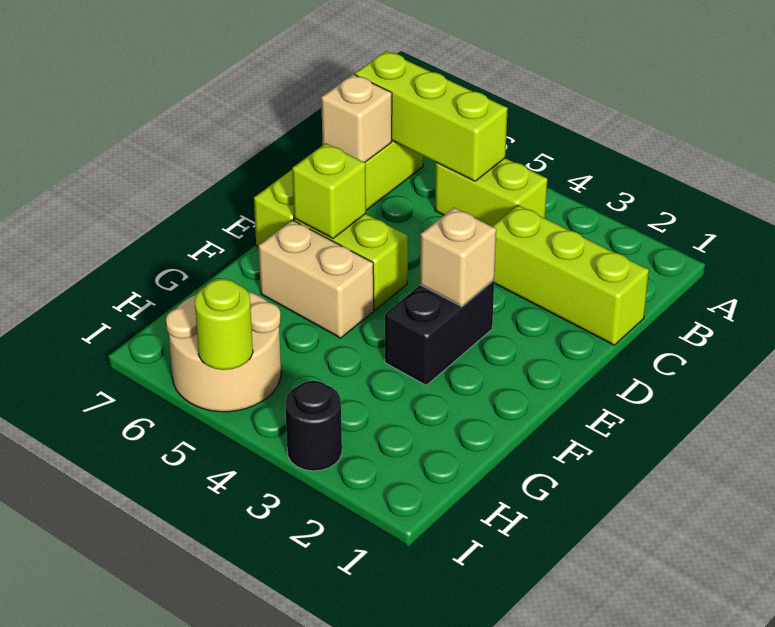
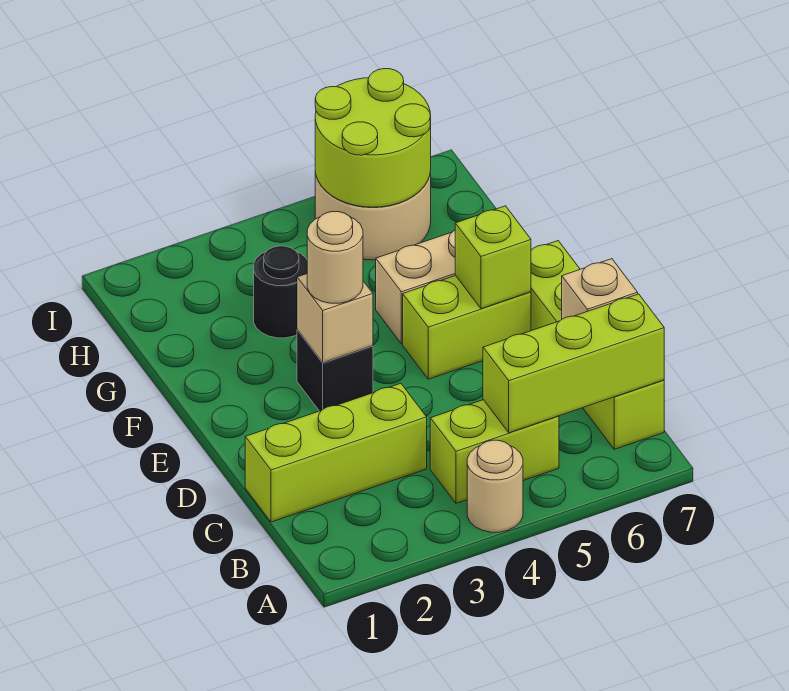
none -> tan round brick A4 level 1
black brick E3:F3 level 1 -> black brick E3 level 1
none -> tan round brick E3 level 3
black round brick I3 level 1 -> black round brick G3 level 1
lime round brick I5 level 2 -> lime round brick H5:I6 level 2

